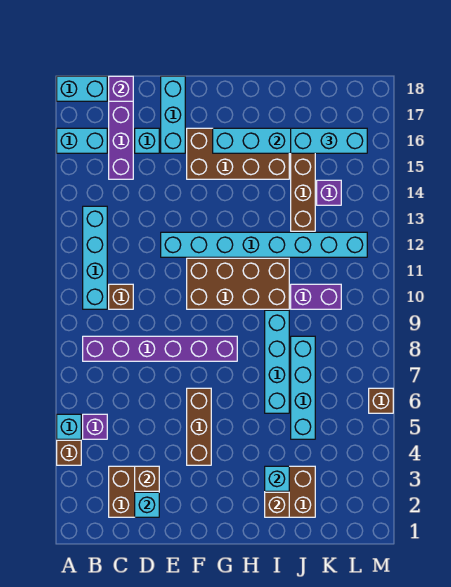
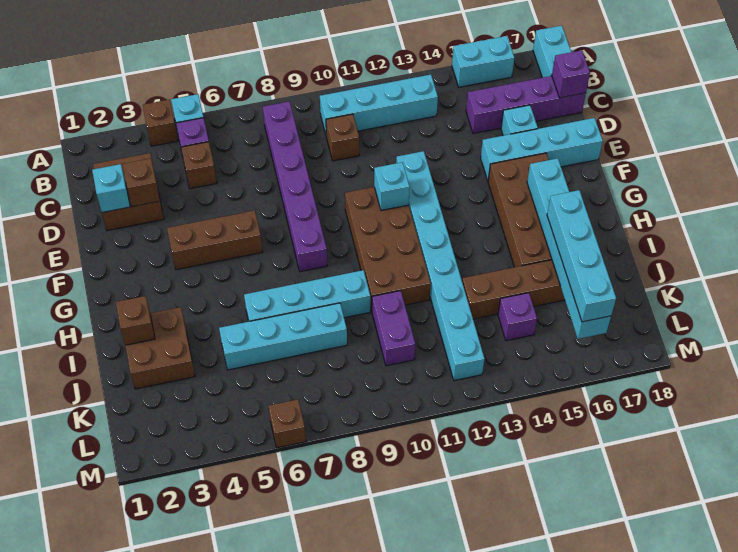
cyan brick A16:B16 level 1 -> cyan brick A15:A16 level 1
none -> brown brick C5 level 1
cyan brick E16:E18 level 1 -> cyan brick E15:E18 level 1
cyan brick I3 level 2 -> cyan brick F11 level 2
cyan brick J16:L16 level 3 -> cyan brick I16:L16 level 3

